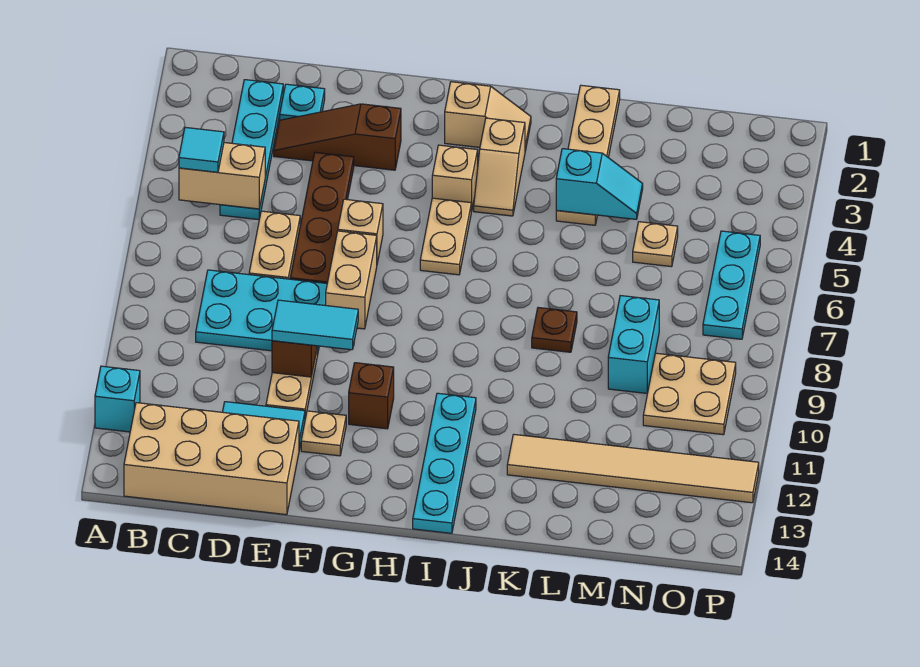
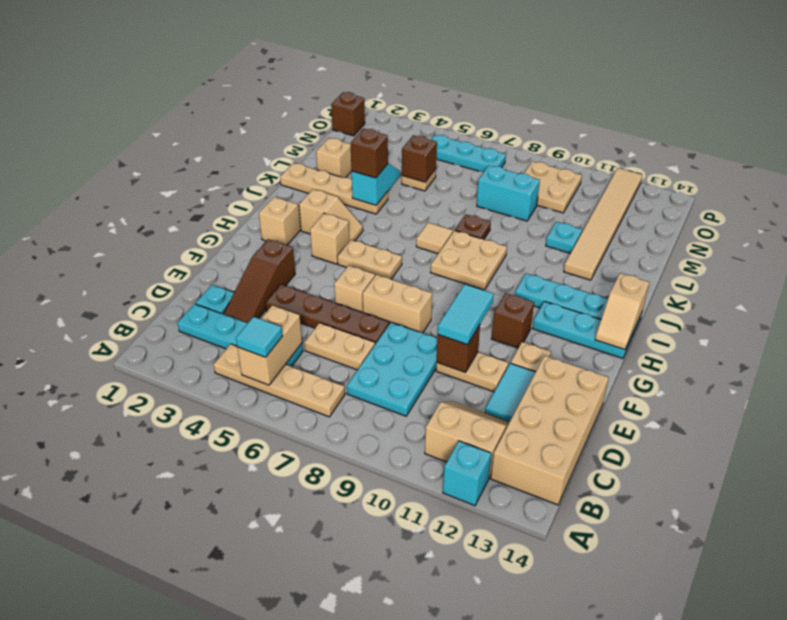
none -> tan plate B4:B7 level 1
none -> tan slope B11:C12 level 1 top B
none -> cyan plate H12:H14 level 1
none -> tan slope H14:I14 level 2 top I
none -> tan plate I8:J9 level 1
none -> tan tile J7 level 1
none -> brown brick K4 level 3
none -> tan brick L2 level 1
none -> cyan plate L11 level 1
none -> brown brick M5 level 2
none -> brown brick O1 level 1

